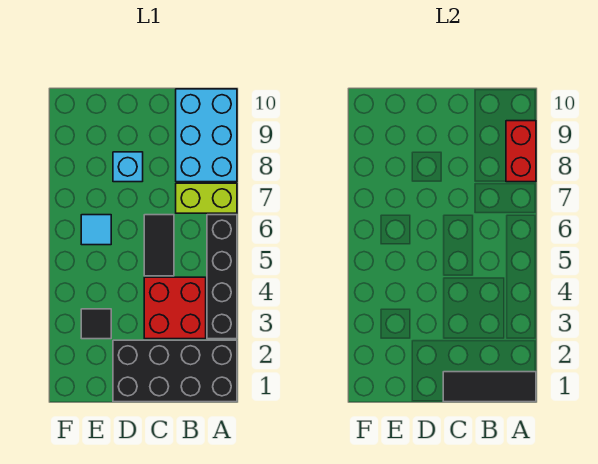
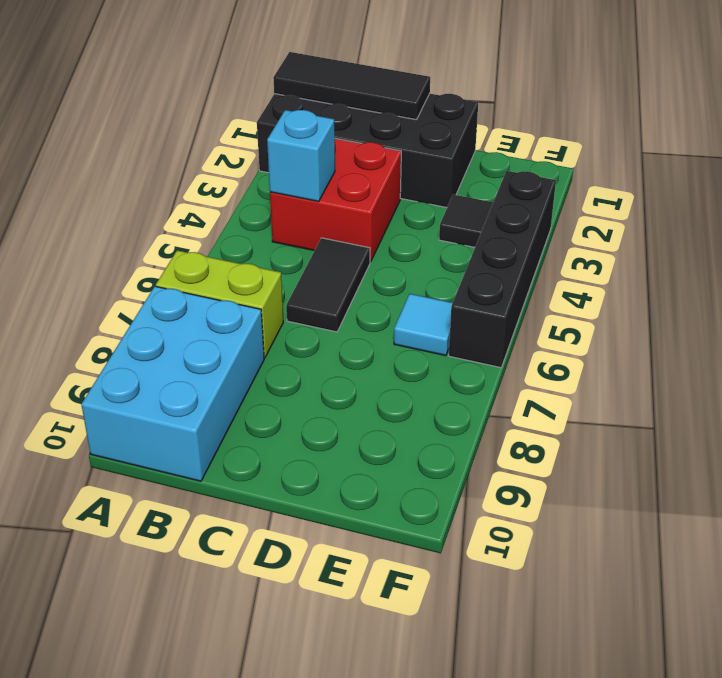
black brick A3:A6 level 1 -> black brick F3:F6 level 1
red brick A8:A9 level 2 -> none
cyan brick D8 level 1 -> cyan brick B4 level 2

